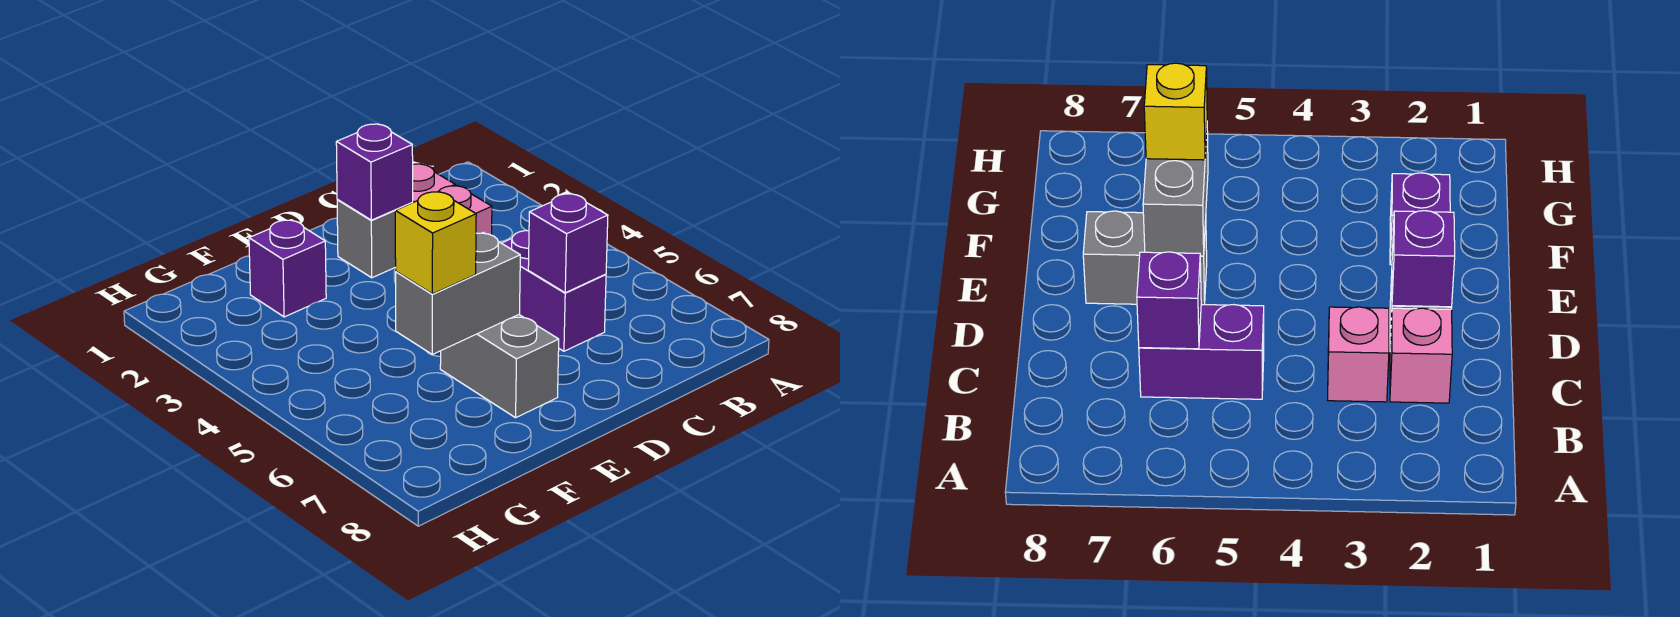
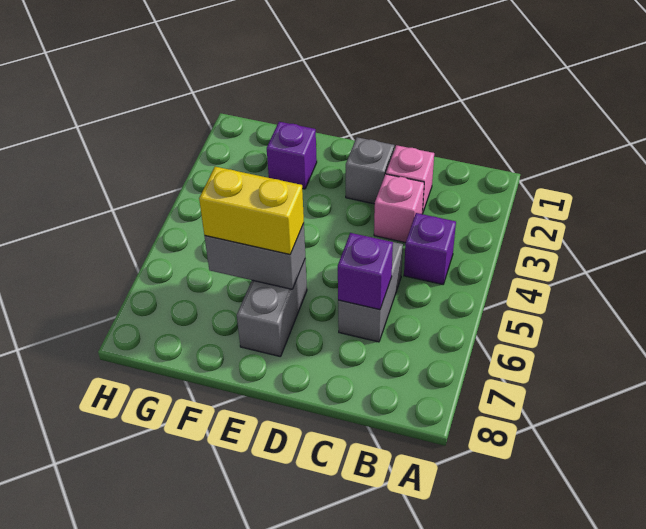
purple brick C5:C6 level 1 -> grey brick C5:C6 level 1
purple brick D2 level 2 -> purple brick B4 level 1
yellow brick F6 level 3 -> yellow brick E6:F6 level 3

